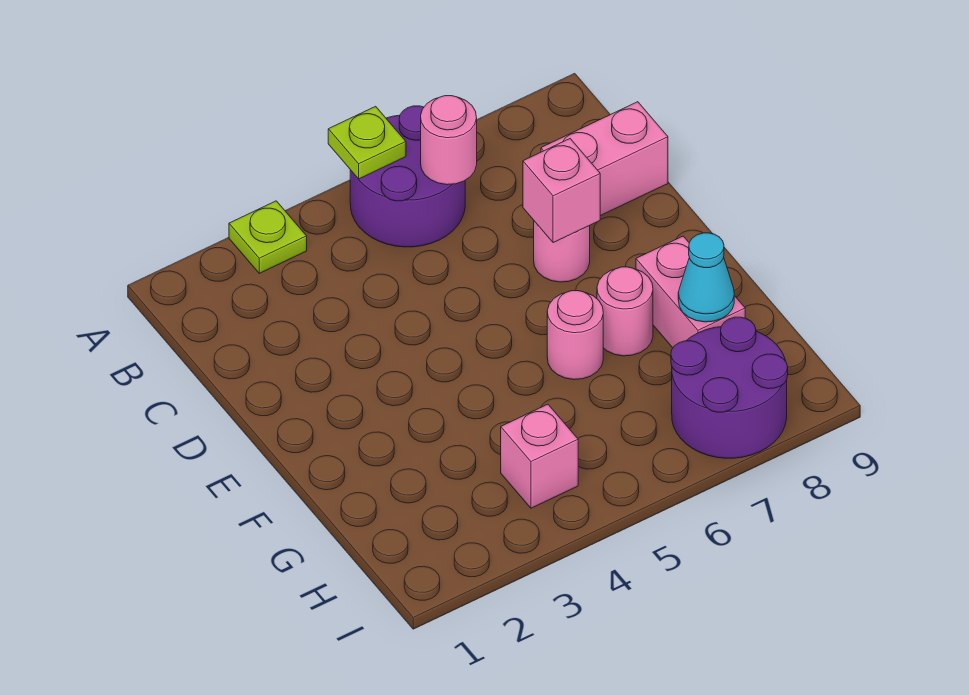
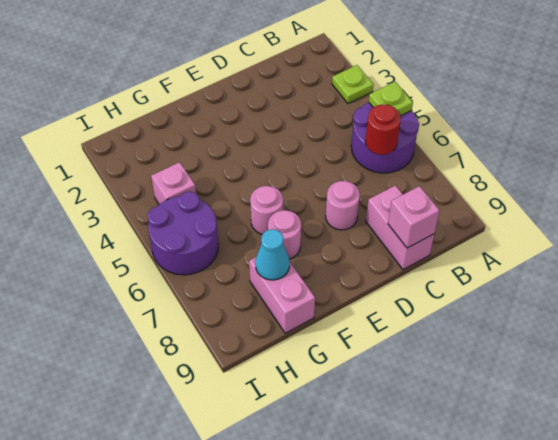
pink round brick B6 level 2 -> red round brick B6 level 2
pink brick D7 level 2 -> pink brick C9 level 2
pink brick F8:G8 level 1 -> pink brick G8:G9 level 1
purple round brick H7:I8 level 1 -> purple round brick H5:I6 level 1

